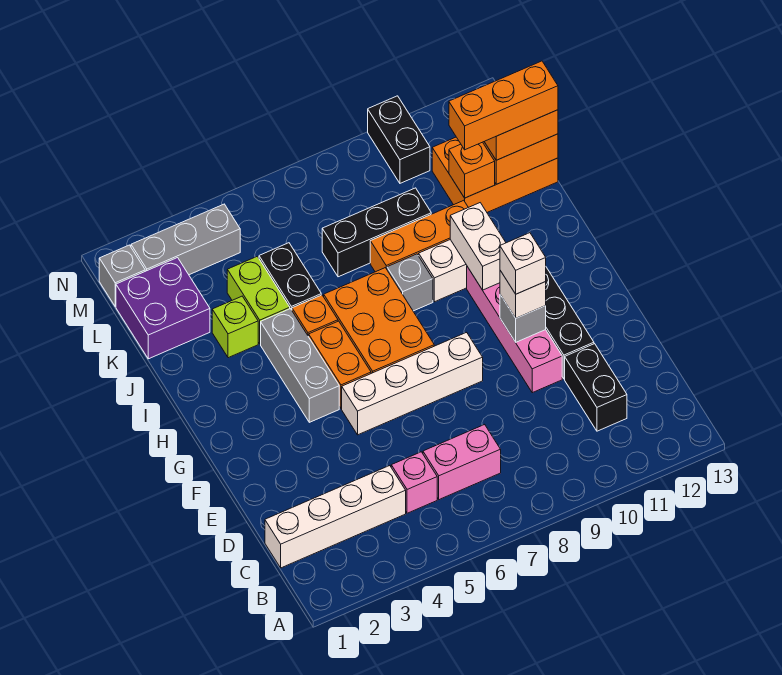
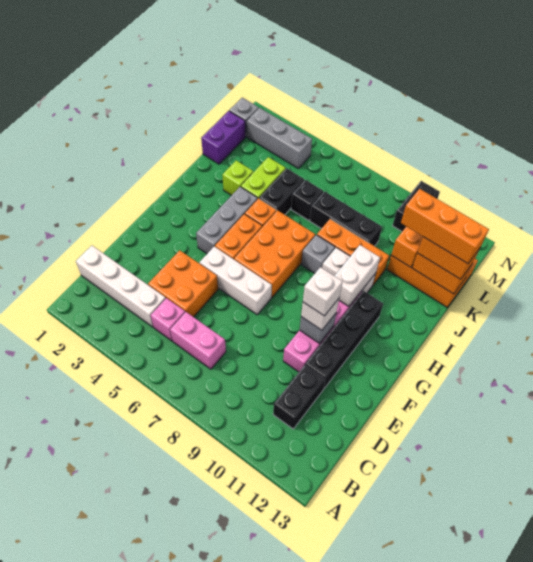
none -> orange brick D4:E5 level 1
white brick F5:F8 level 1 -> white brick F5:F7 level 1
purple brick K1:L2 level 1 -> purple brick K1:L1 level 1
none -> black brick K6 level 1

